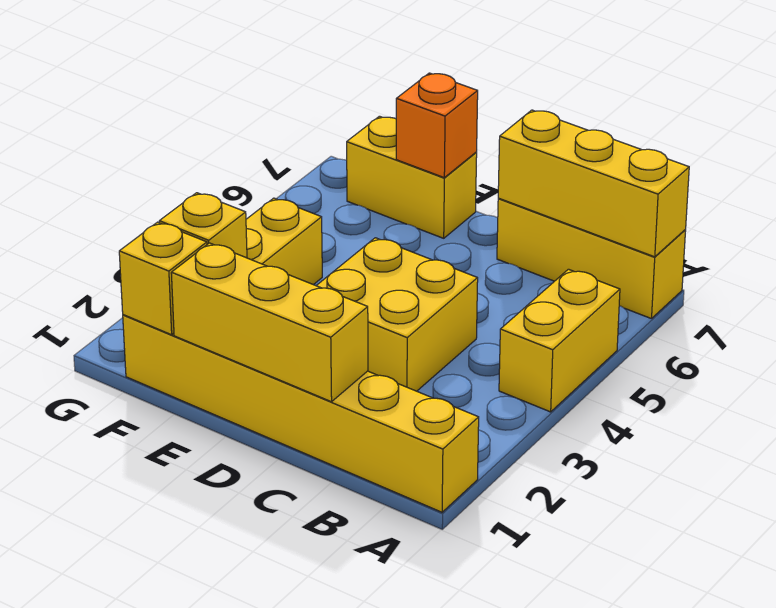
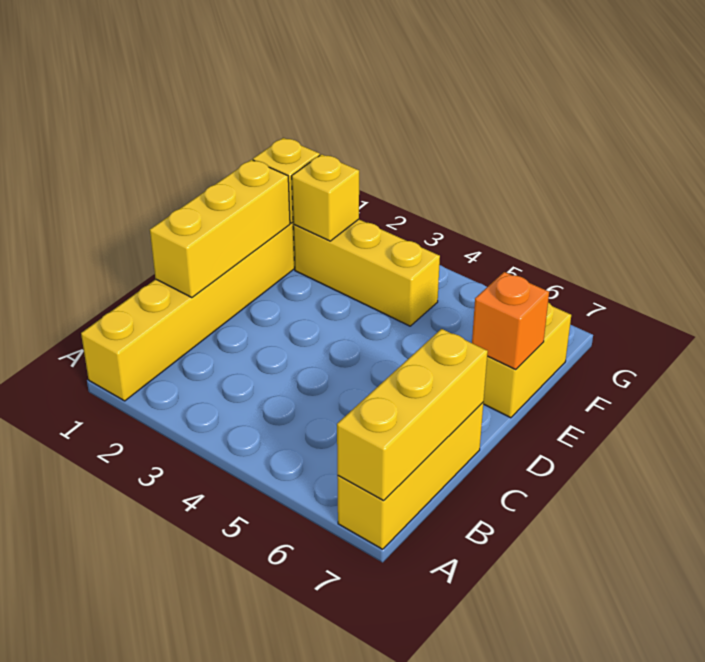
yellow brick A4:A5 level 1 -> none
yellow brick C3:D4 level 1 -> none

